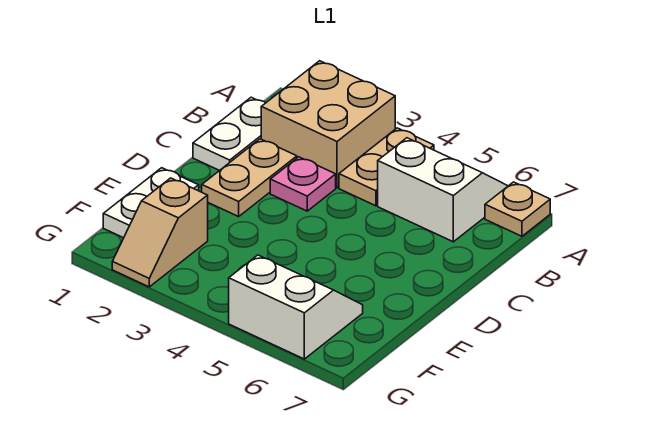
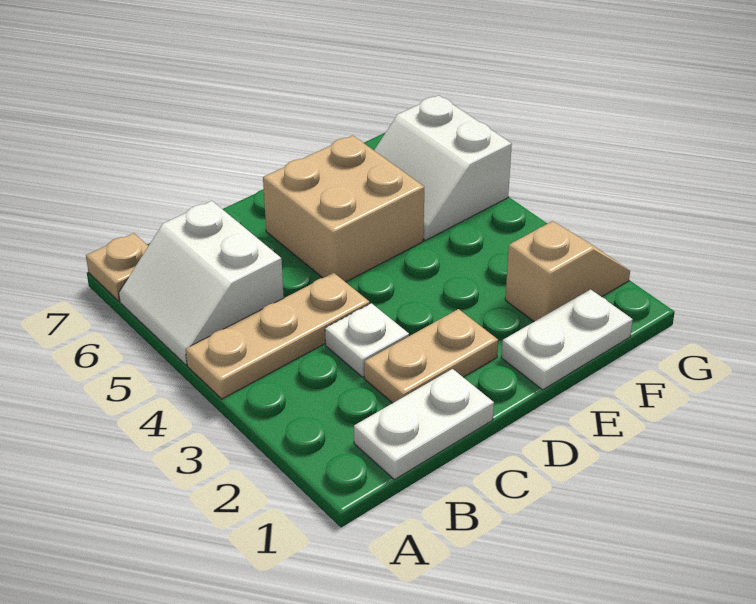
tan brick A2:B3 level 1 -> tan brick D5:E6 level 1
tan plate A4:B4 level 1 -> tan plate A4:C4 level 1
pink plate C3 level 1 -> white plate C3 level 1

